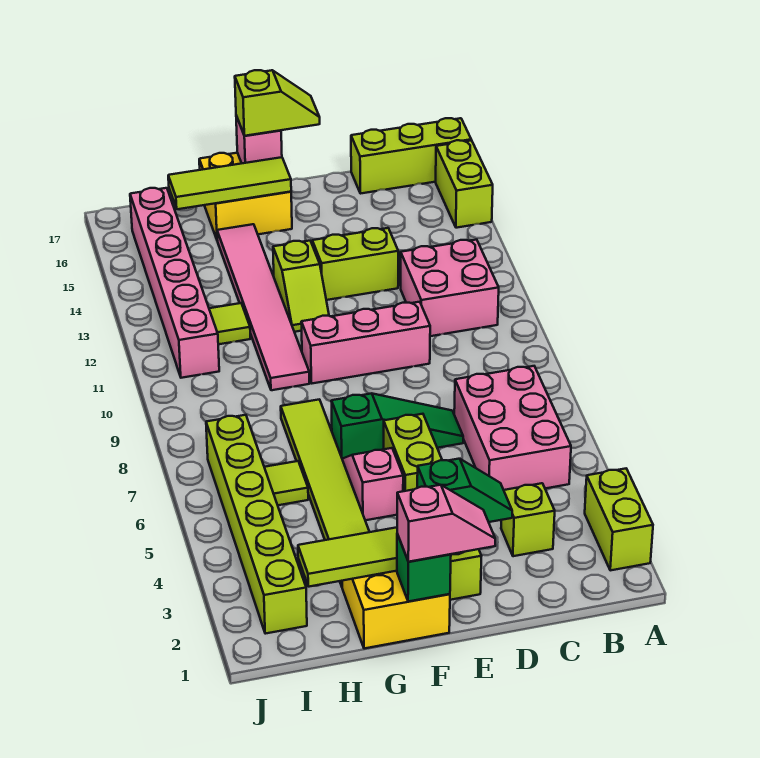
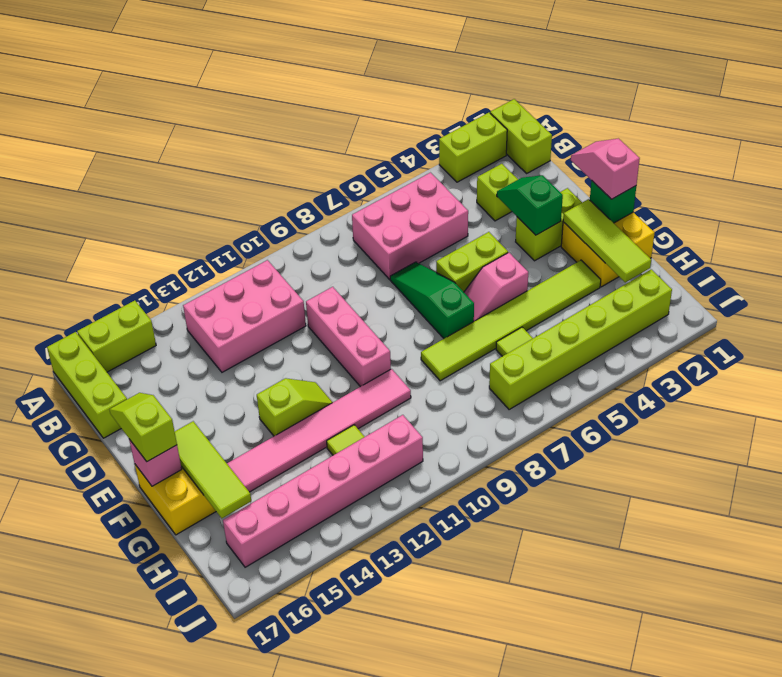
pink brick B11:C12 level 1 -> pink brick B11:C13 level 1
lime brick D13:E13 level 1 -> lime brick A1:B1 level 1

